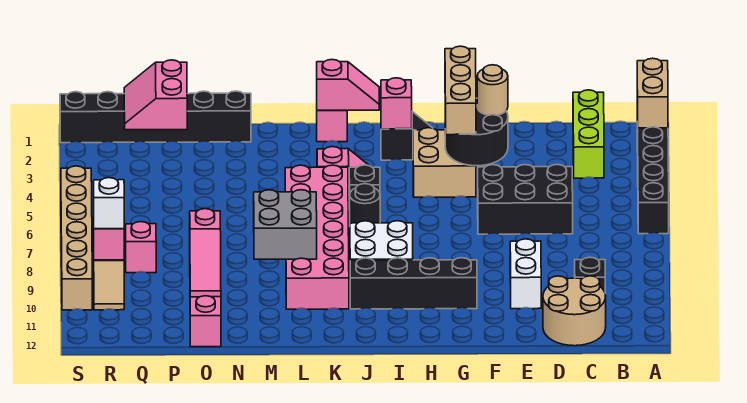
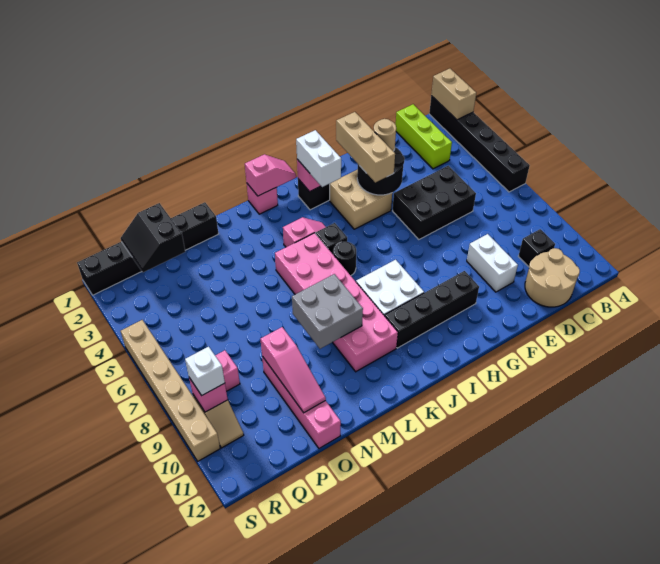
none -> white brick I2:I3 level 3
pink slope P1:Q2 level 2 top P -> black slope P1:Q2 level 2 top P

